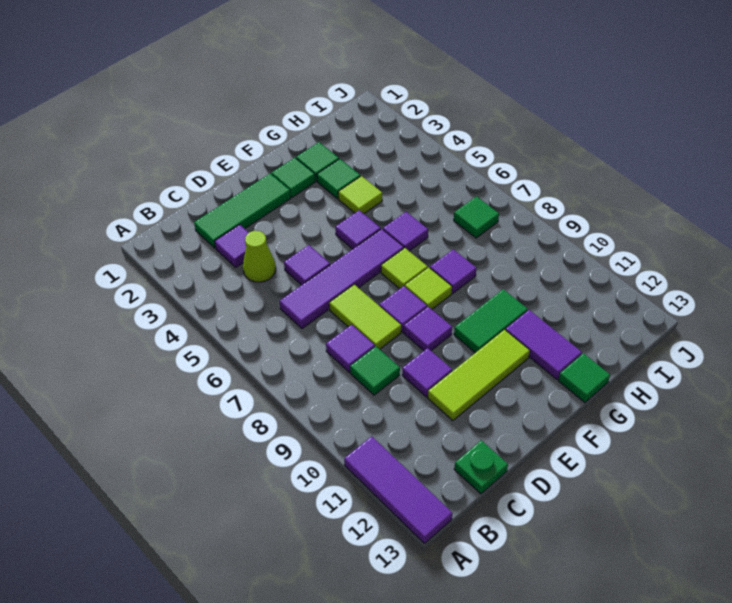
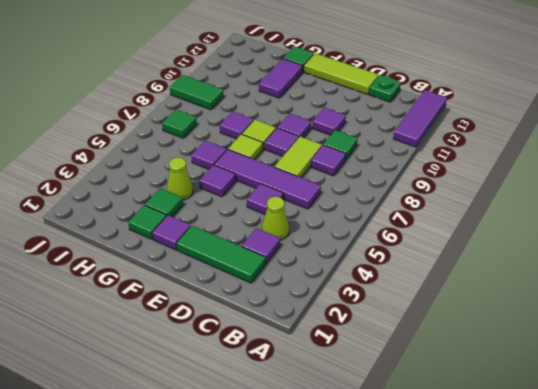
lime tile D11:F11 level 1 -> lime tile D13:F13 level 1
green tile F2 level 1 -> purple tile F2 level 1
green tile F10:G10 level 1 -> green tile I9:J9 level 1
lime tile G4 level 1 -> lime cone G4 level 1

